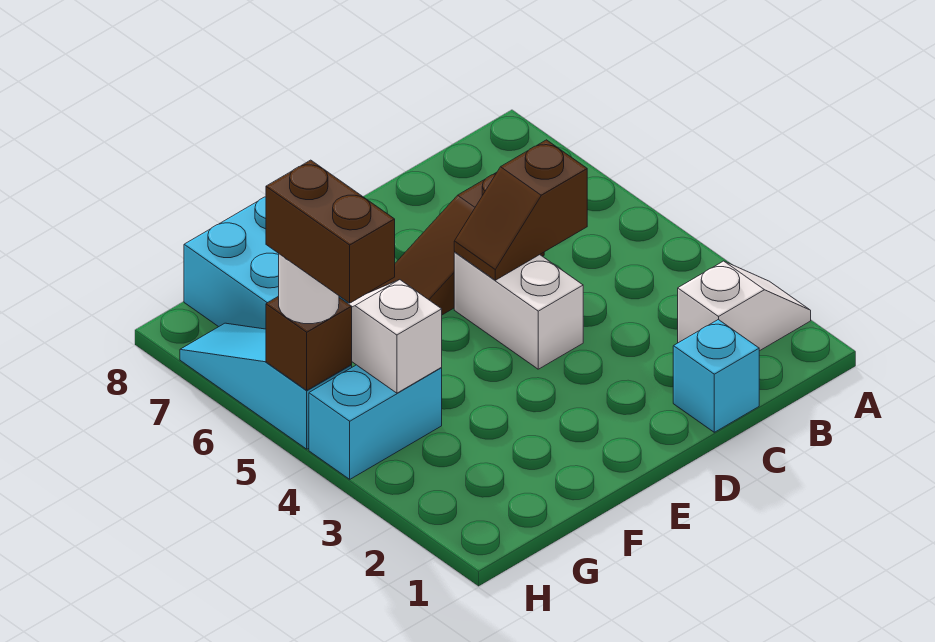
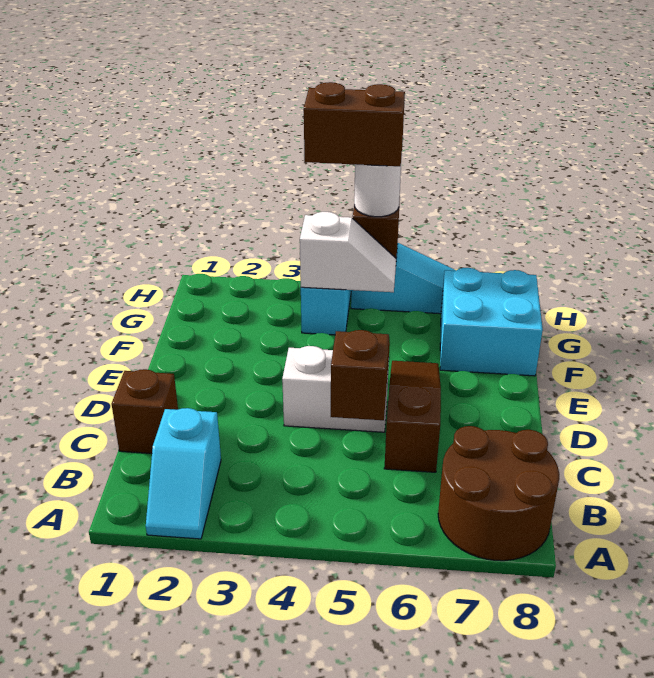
white slope A2:B2 level 1 top B -> cyan slope A2:B2 level 1 top B
none -> brown round brick A7:B8 level 1
cyan brick C1 level 1 -> brown brick C1 level 1

